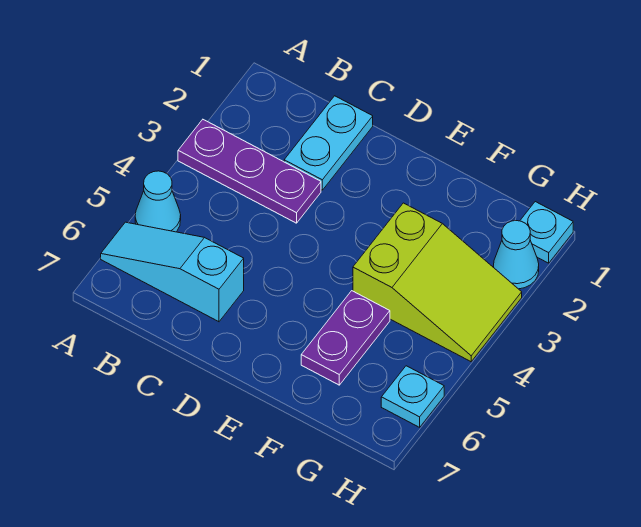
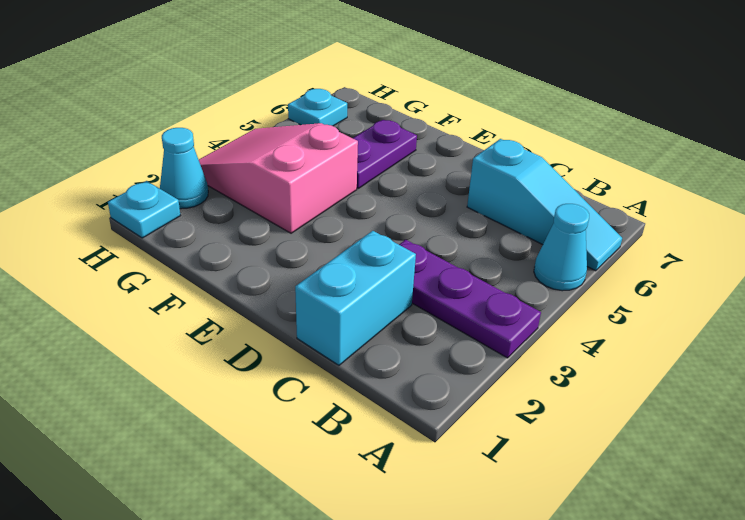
cyan plate C1:C2 level 1 -> cyan brick C1:C2 level 1
lime slope F3:H4 level 1 top F -> pink slope F3:H4 level 1 top F

